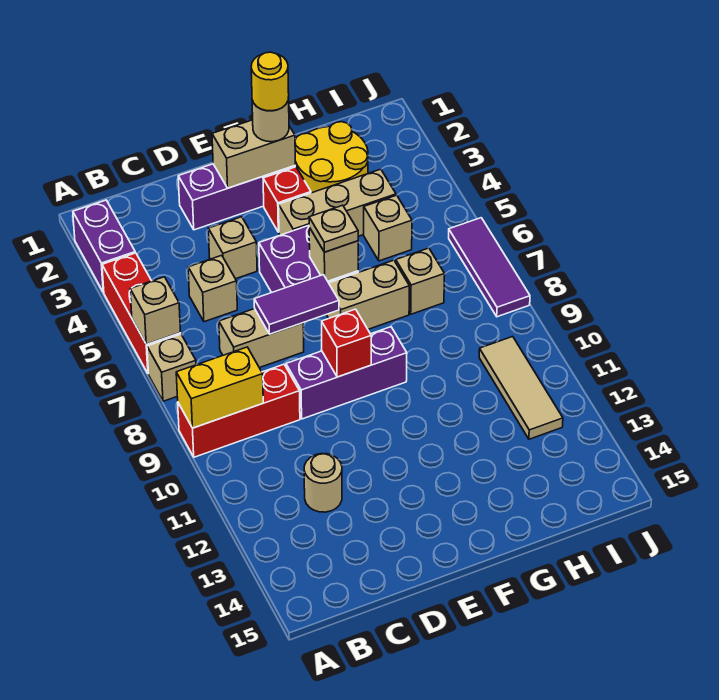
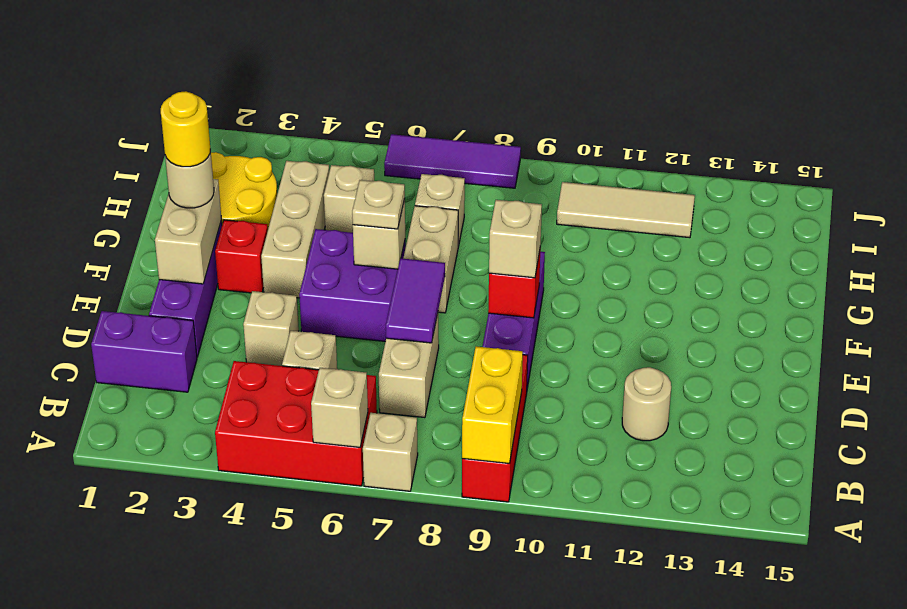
purple brick A2:A3 level 1 -> purple brick C1:C2 level 1
red brick A4:A6 level 1 -> red brick A4:B6 level 1
none -> tan brick E9 level 3

